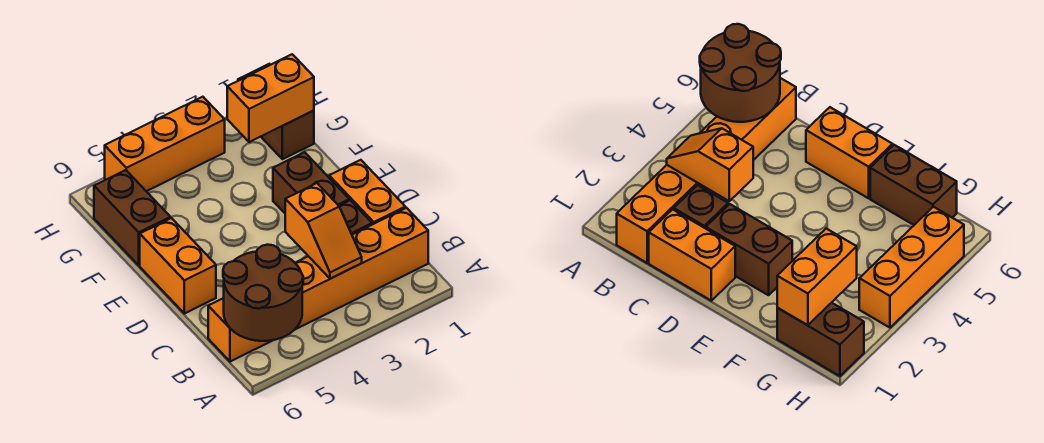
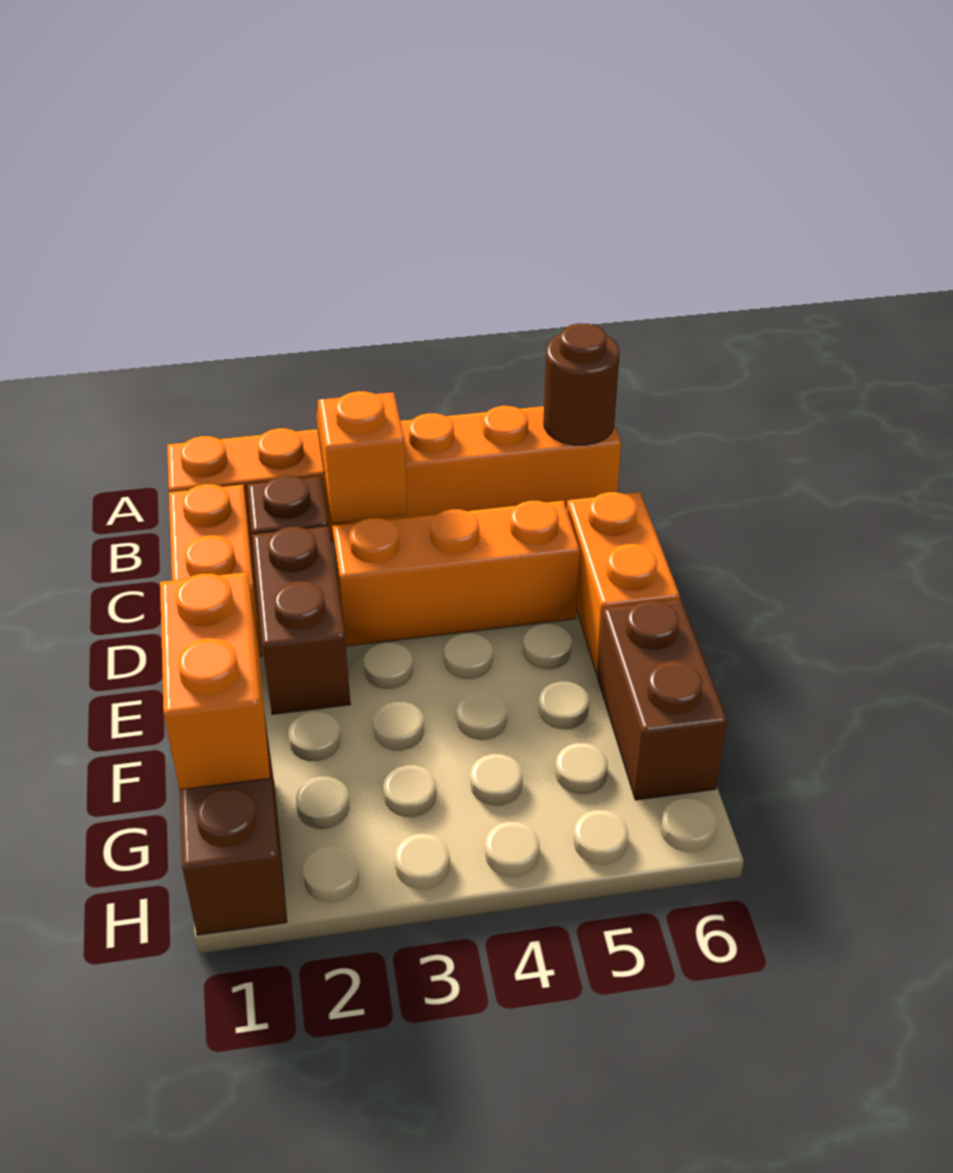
brown round brick A5:B6 level 2 -> brown round brick B6 level 2
orange brick G1:G2 level 2 -> orange brick F1:G1 level 2
orange brick H3:H5 level 1 -> orange brick D3:D5 level 1

